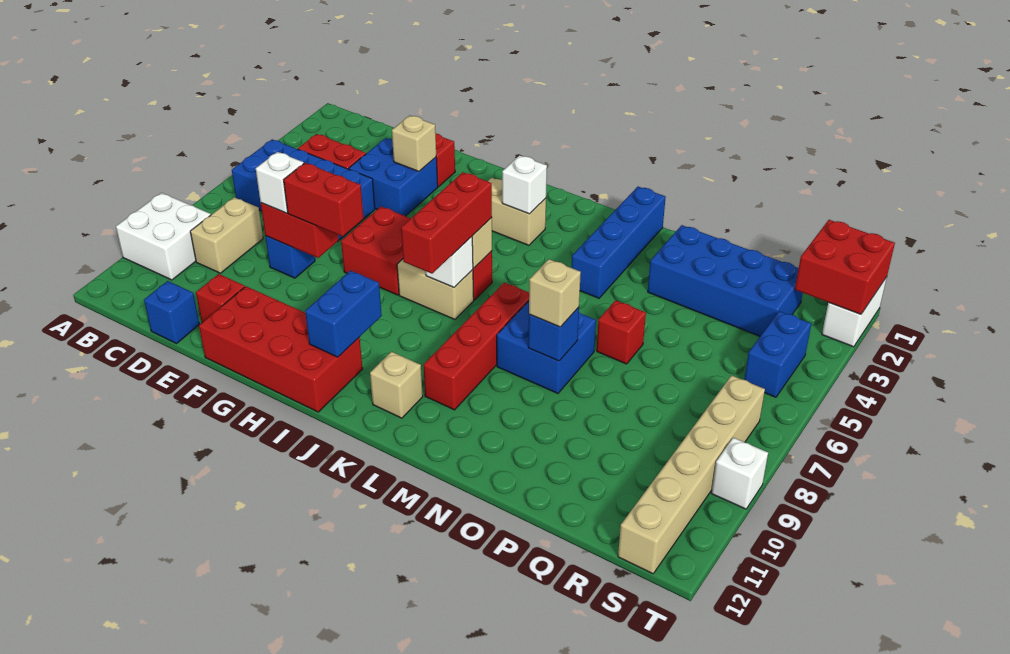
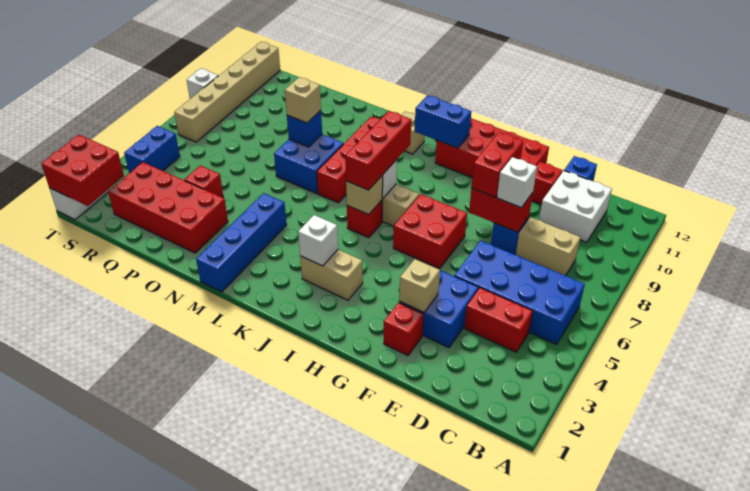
white brick A9:B10 level 1 -> white brick C10:D11 level 1
tan brick C8:C9 level 1 -> tan brick C8:D8 level 1
red brick F8:G8 level 3 -> red brick F8:F9 level 3
blue brick I10:I11 level 2 -> blue brick I11:J11 level 2
blue brick O2:R3 level 1 -> red brick O2:R3 level 1
red brick O6 level 1 -> red brick P4 level 1

